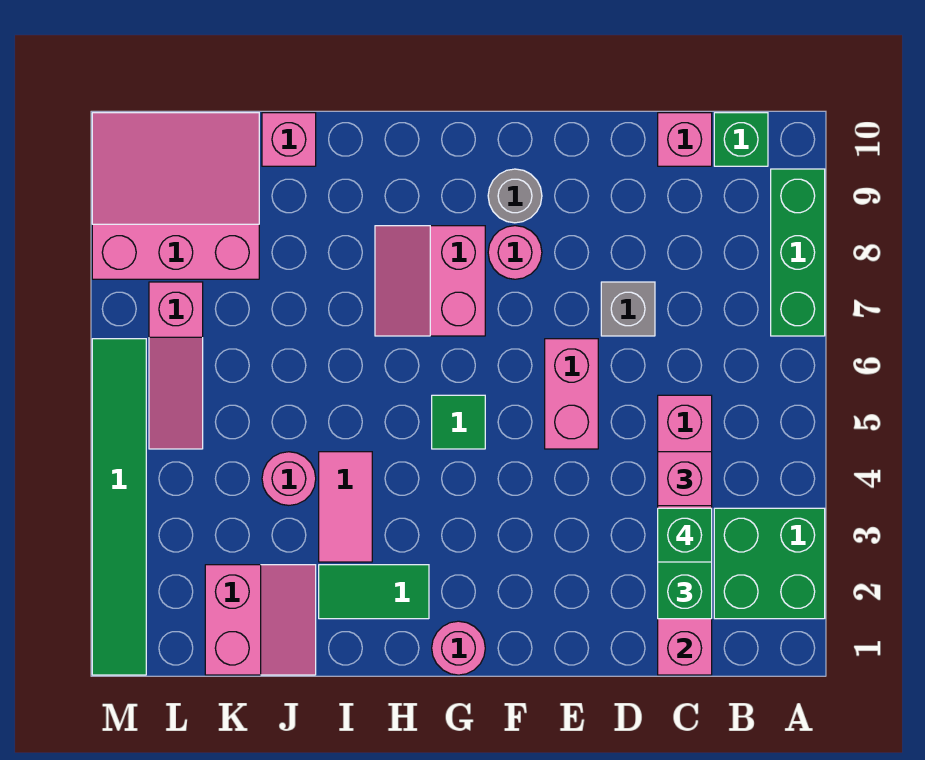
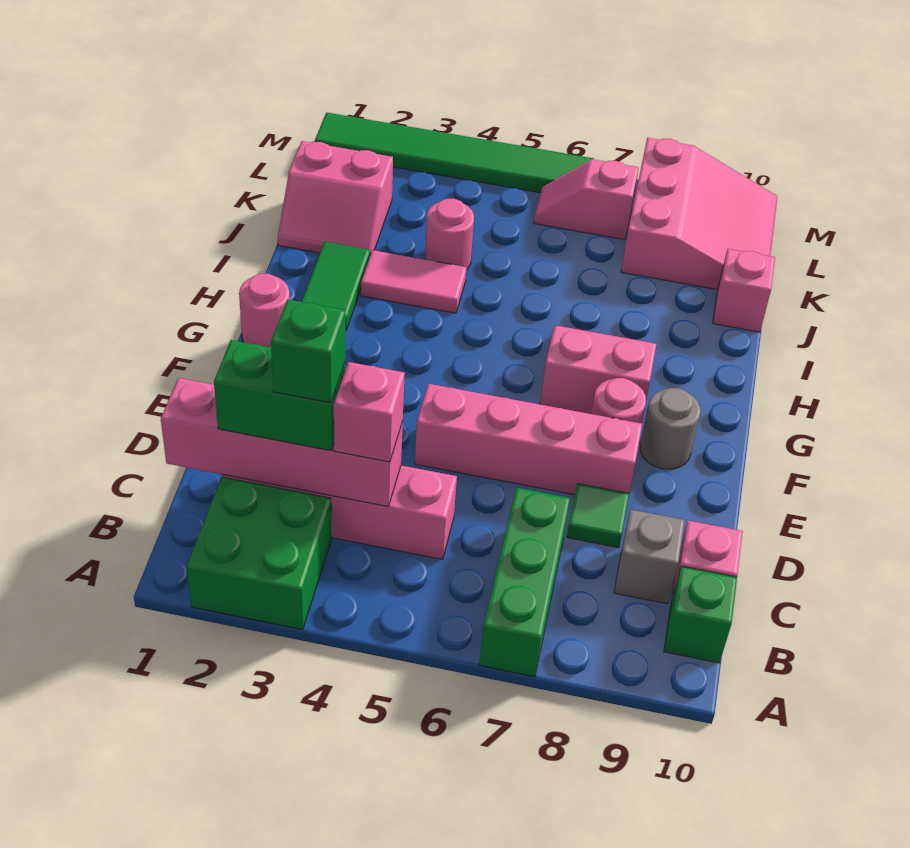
green brick A7:A9 level 1 -> green brick A7:C7 level 1
grey brick D7 level 1 -> grey brick C9 level 1
pink brick E5:E6 level 1 -> pink brick E5:E8 level 1
green tile G5 level 1 -> green tile D8 level 1
pink slope L5:L7 level 1 top 7 -> pink slope L6:L7 level 1 top 7

